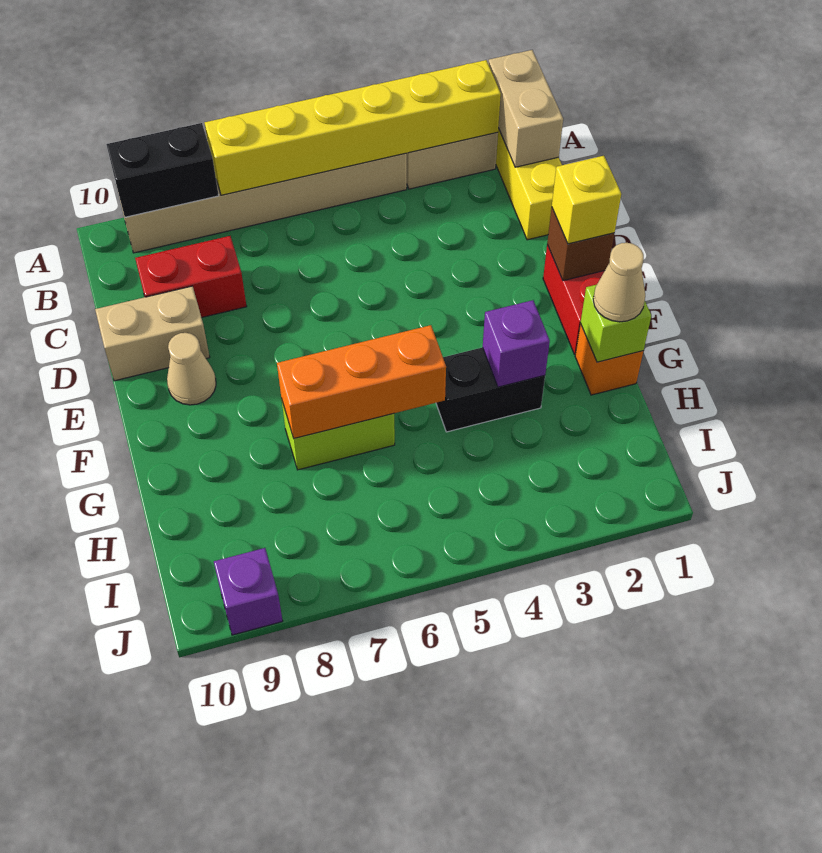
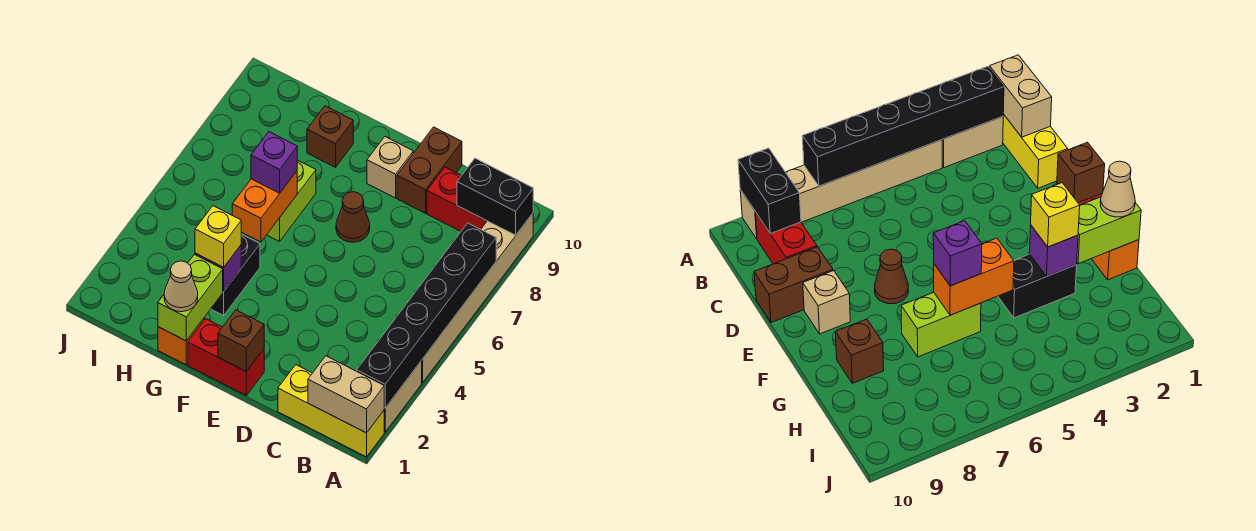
yellow brick A2:A7 level 2 -> black brick A2:A7 level 2
black brick A8:A9 level 2 -> black brick A9:B9 level 2
red brick C8:C9 level 1 -> red brick B9:C9 level 1
tan brick D9:D10 level 1 -> brown brick D9:D10 level 1
yellow brick E1 level 3 -> yellow brick G3 level 3
none -> brown cone E7 level 1
tan cone E9 level 1 -> tan brick E9 level 1
lime brick G1 level 2 -> lime brick G1:G2 level 2
orange brick G5:G7 level 2 -> orange brick G5:G6 level 2
none -> brown brick G9 level 1
purple brick J9 level 1 -> purple brick G6 level 3

